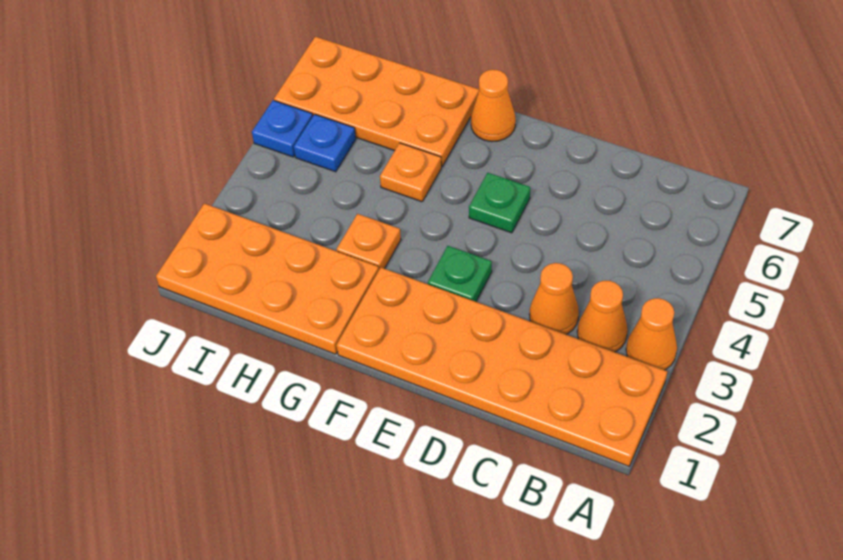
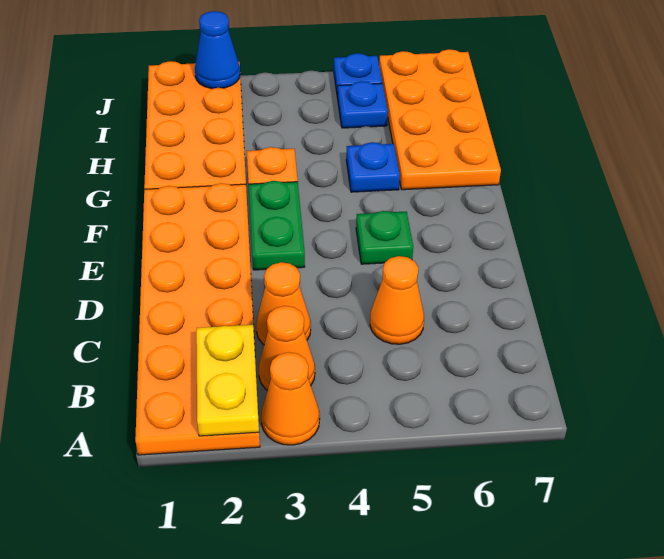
none -> yellow plate A2:B2 level 2
green plate E3 level 1 -> green plate E3:F3 level 1
orange cone F7 level 1 -> orange cone C5 level 1
orange plate G5 level 1 -> blue plate G5 level 1
none -> blue cone J2 level 2

